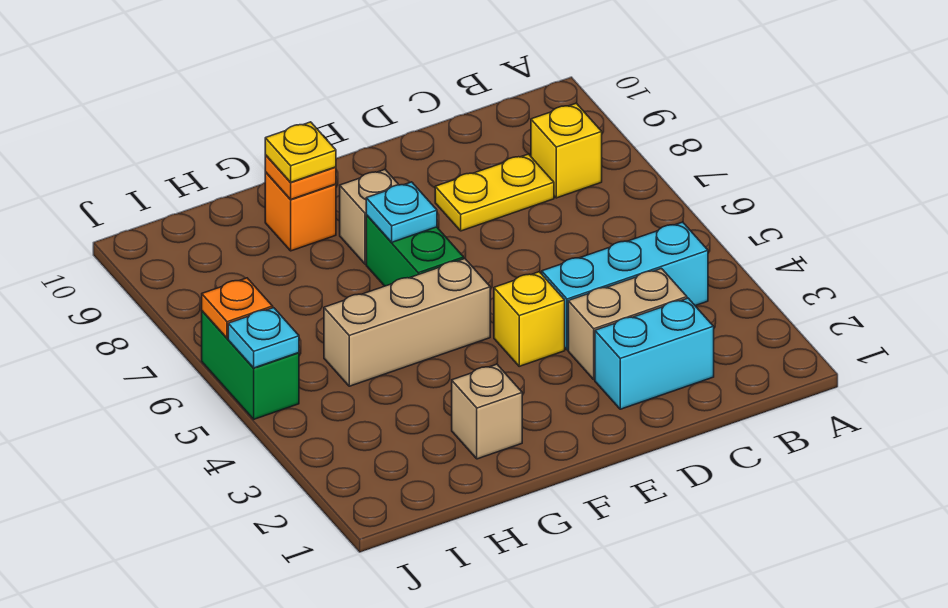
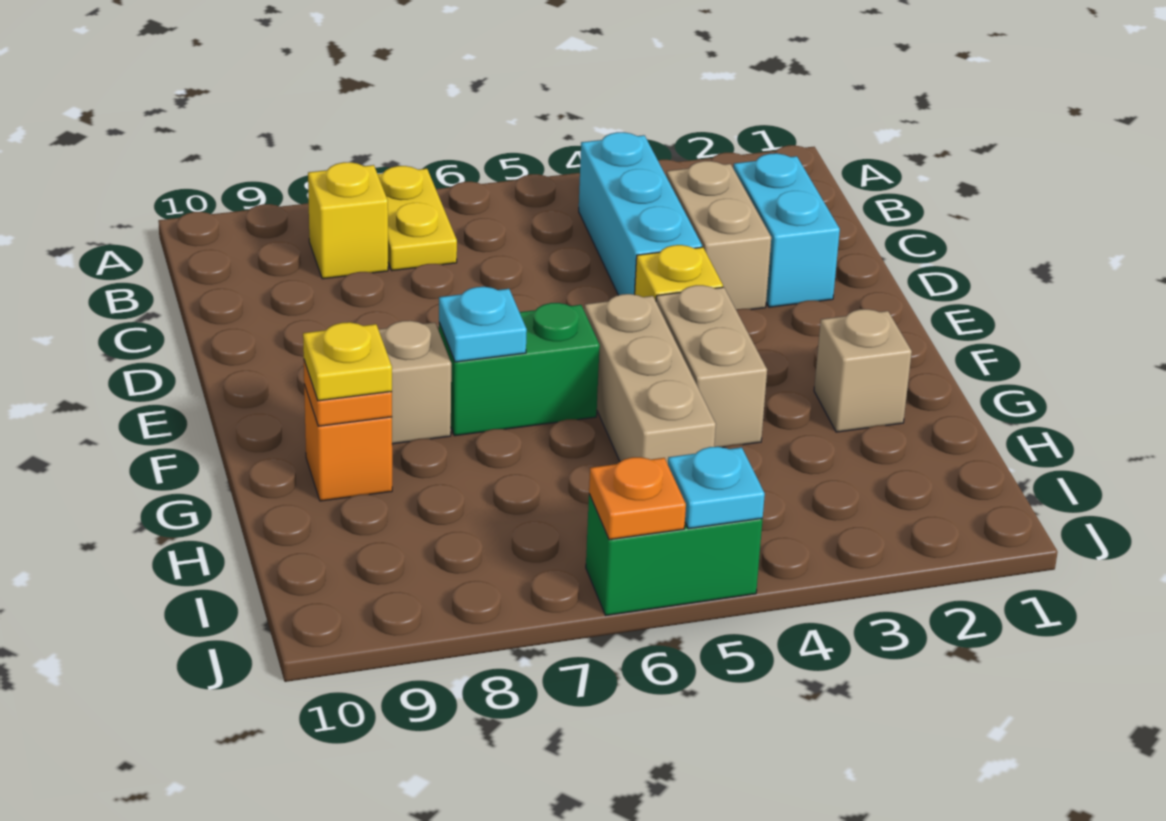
yellow plate C8:D8 level 1 -> yellow plate A7:B7 level 1
none -> tan brick F4:G4 level 1

